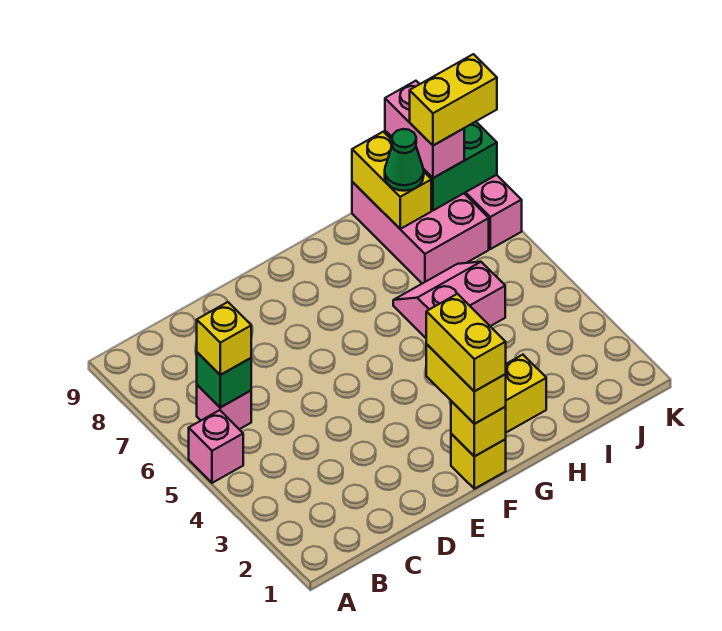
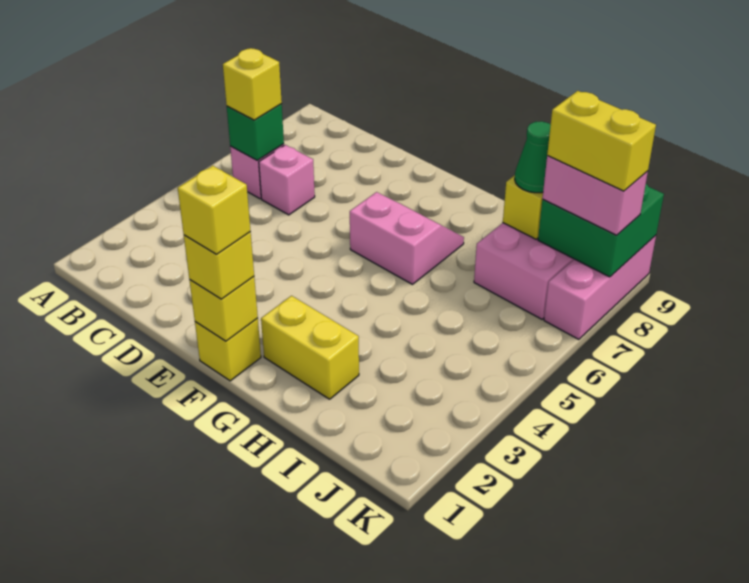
pink brick A5 level 1 -> pink brick C6 level 1
yellow brick F1:F2 level 3 -> yellow brick F1 level 3
yellow brick F1:F2 level 4 -> yellow brick F1 level 4
pink slope H5:I6 level 1 top 5 -> pink slope F6:G7 level 1 top 6
pink brick J8:J9 level 3 -> pink brick J8:K8 level 3

